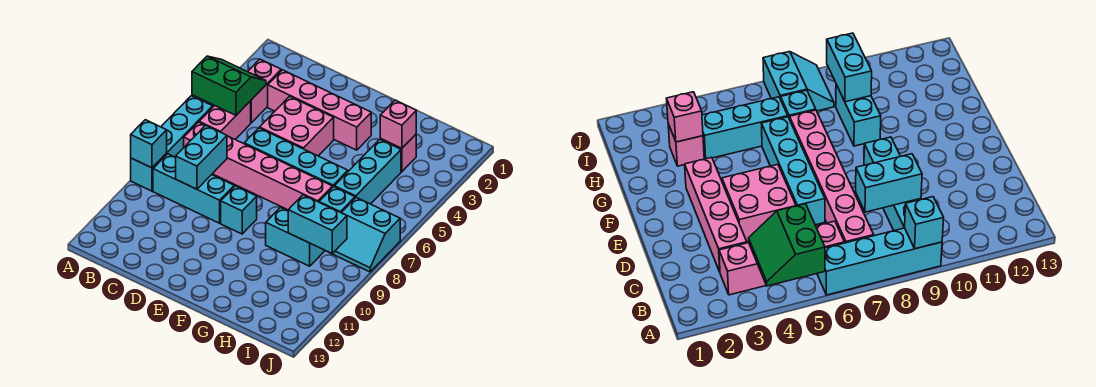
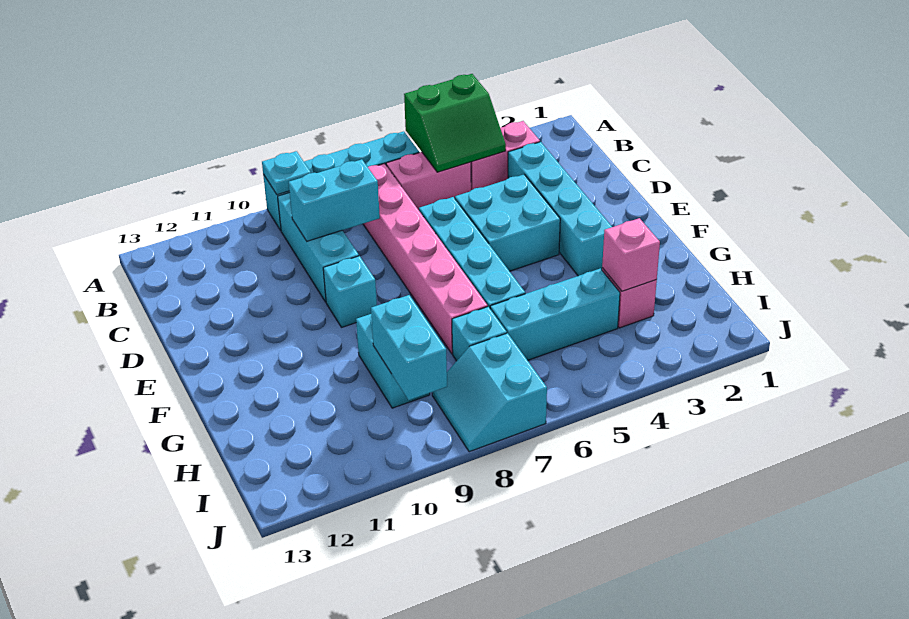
green slope A4:B5 level 2 top 5 -> green slope A4:B5 level 2 top A
cyan brick A9 level 2 -> cyan plate A9 level 2
pink brick C3:F3 level 1 -> cyan brick C3:F3 level 1
pink brick D4:E5 level 1 -> cyan brick D4:E5 level 1

